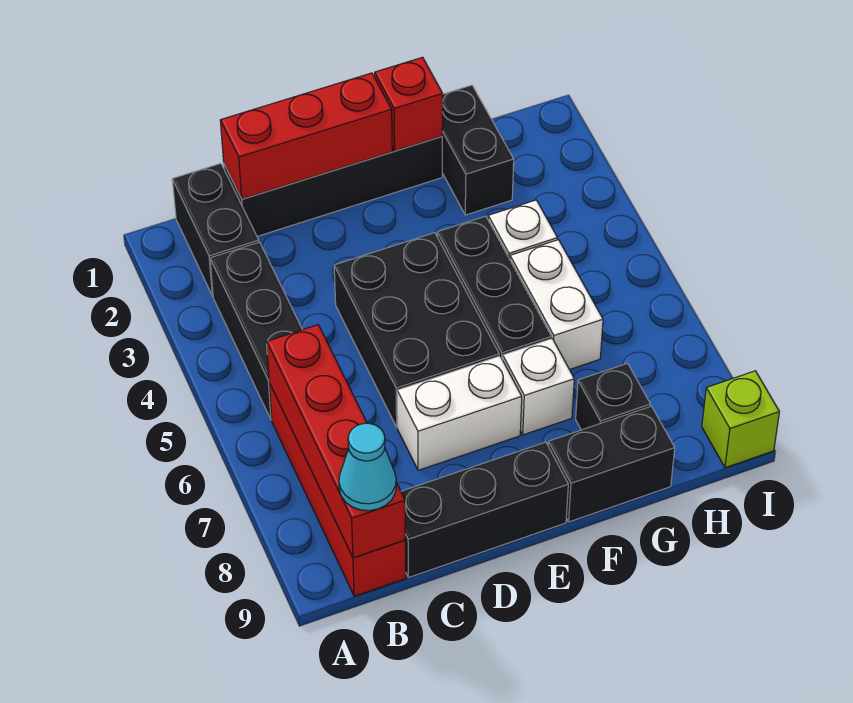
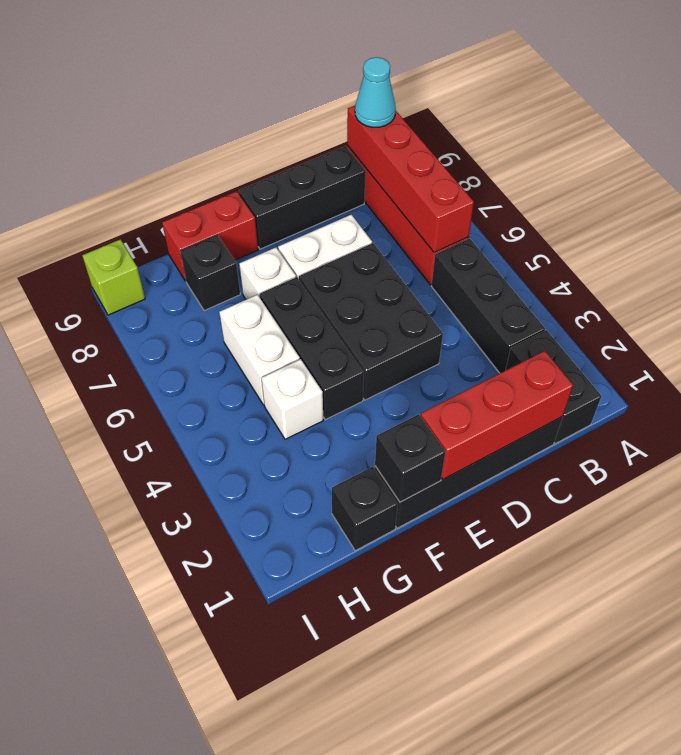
red brick F1 level 2 -> black brick F1 level 2
black brick F9:G9 level 1 -> red brick F9:G9 level 1
black brick G1:G2 level 1 -> black brick G1 level 1

